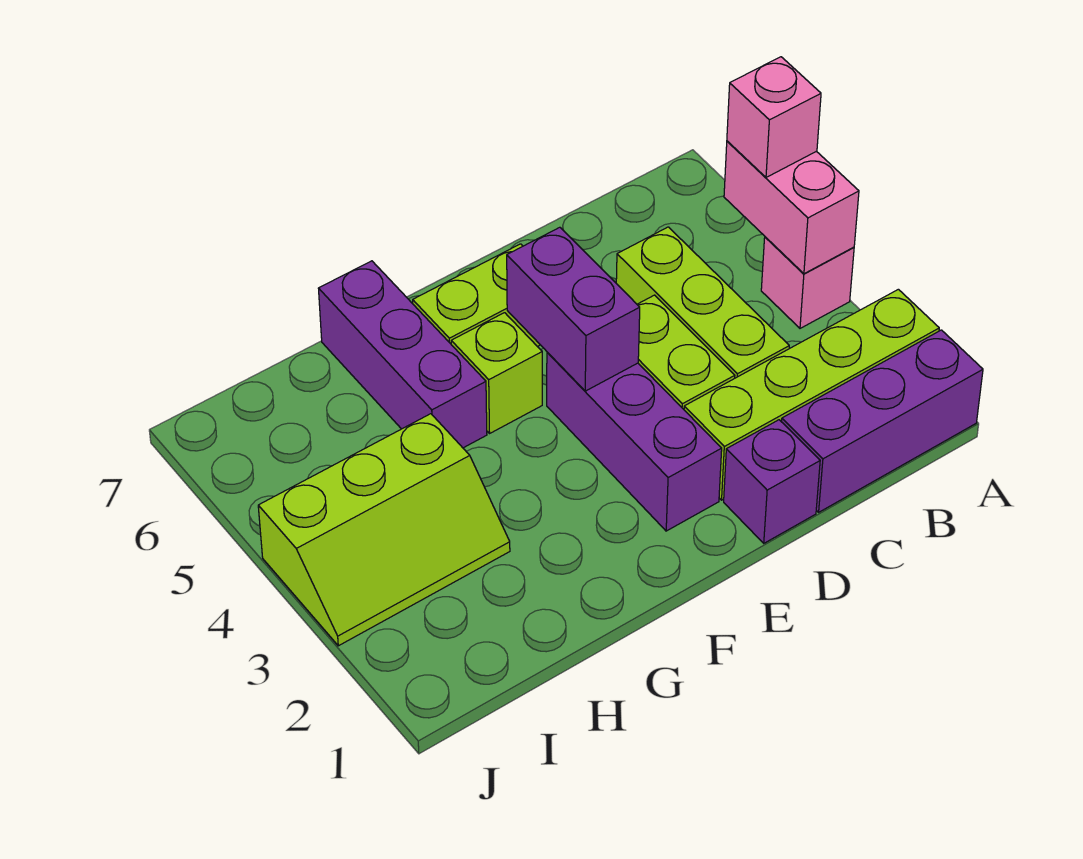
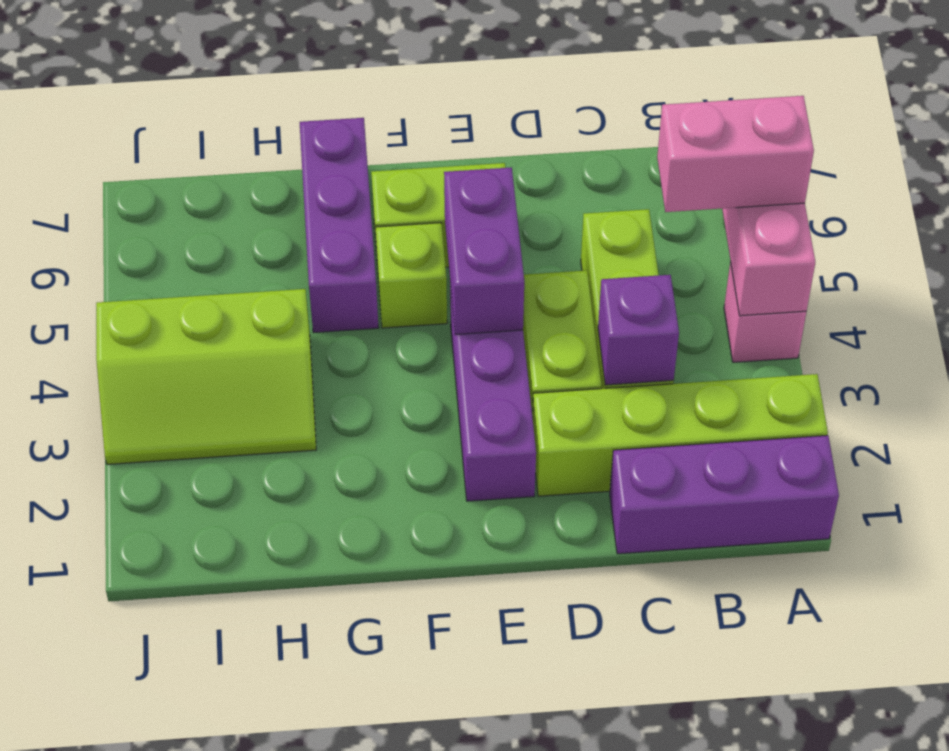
pink brick A5 level 3 -> pink brick A5:B5 level 3
purple brick D1 level 1 -> purple brick C3 level 2

